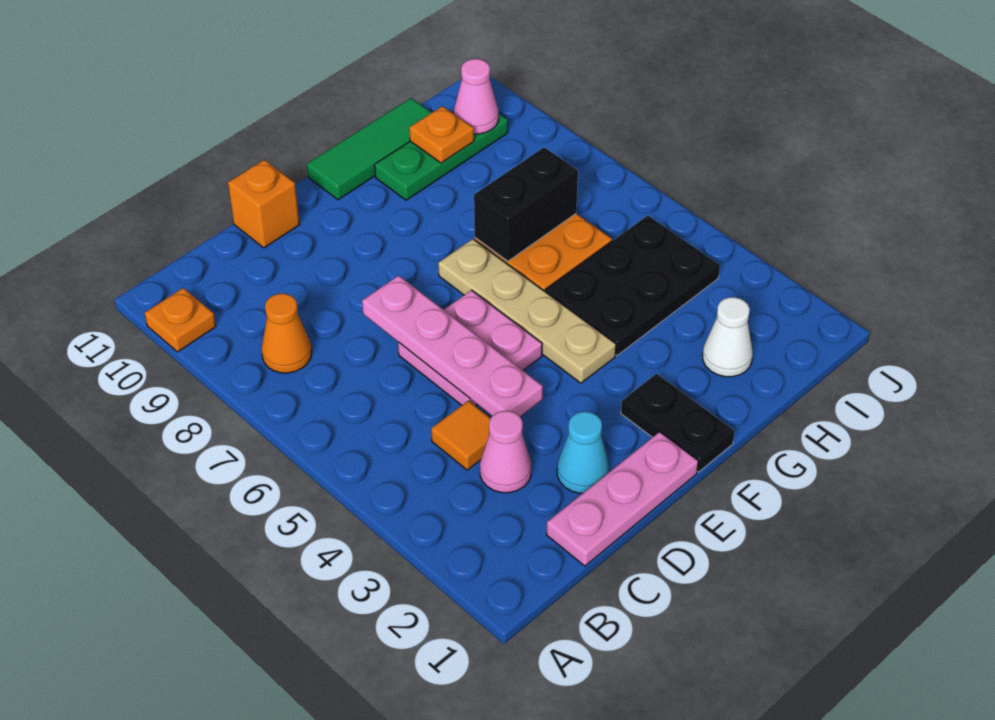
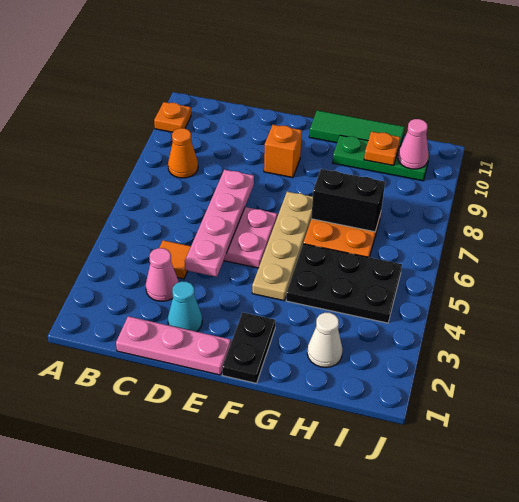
orange brick D11 level 1 -> orange brick E9 level 1

